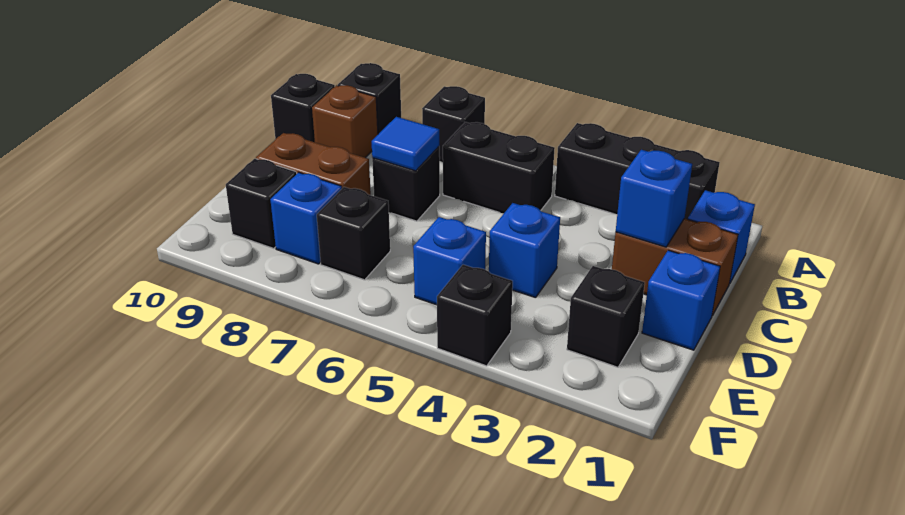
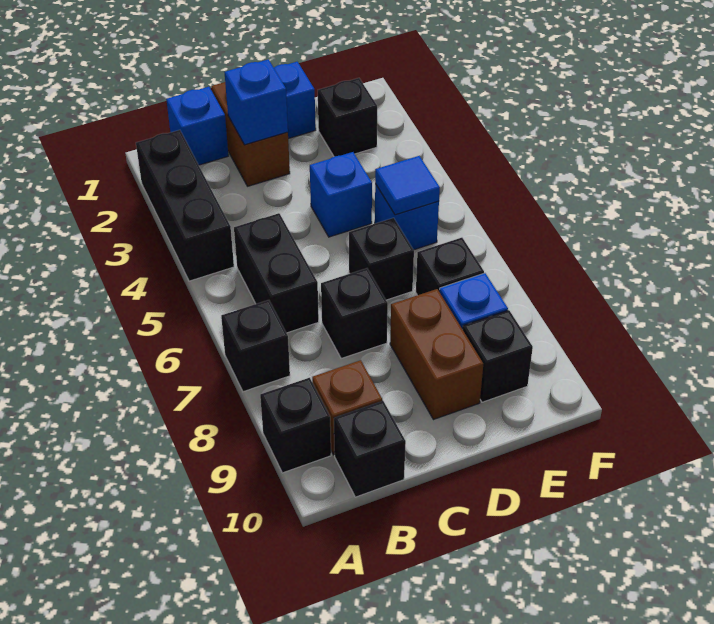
blue tile C7 level 2 -> blue tile E5 level 2
black brick F4 level 1 -> black brick D6 level 1

